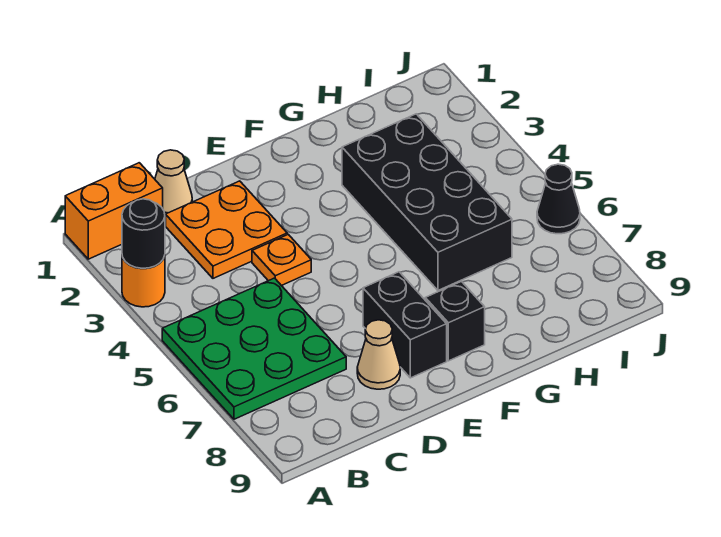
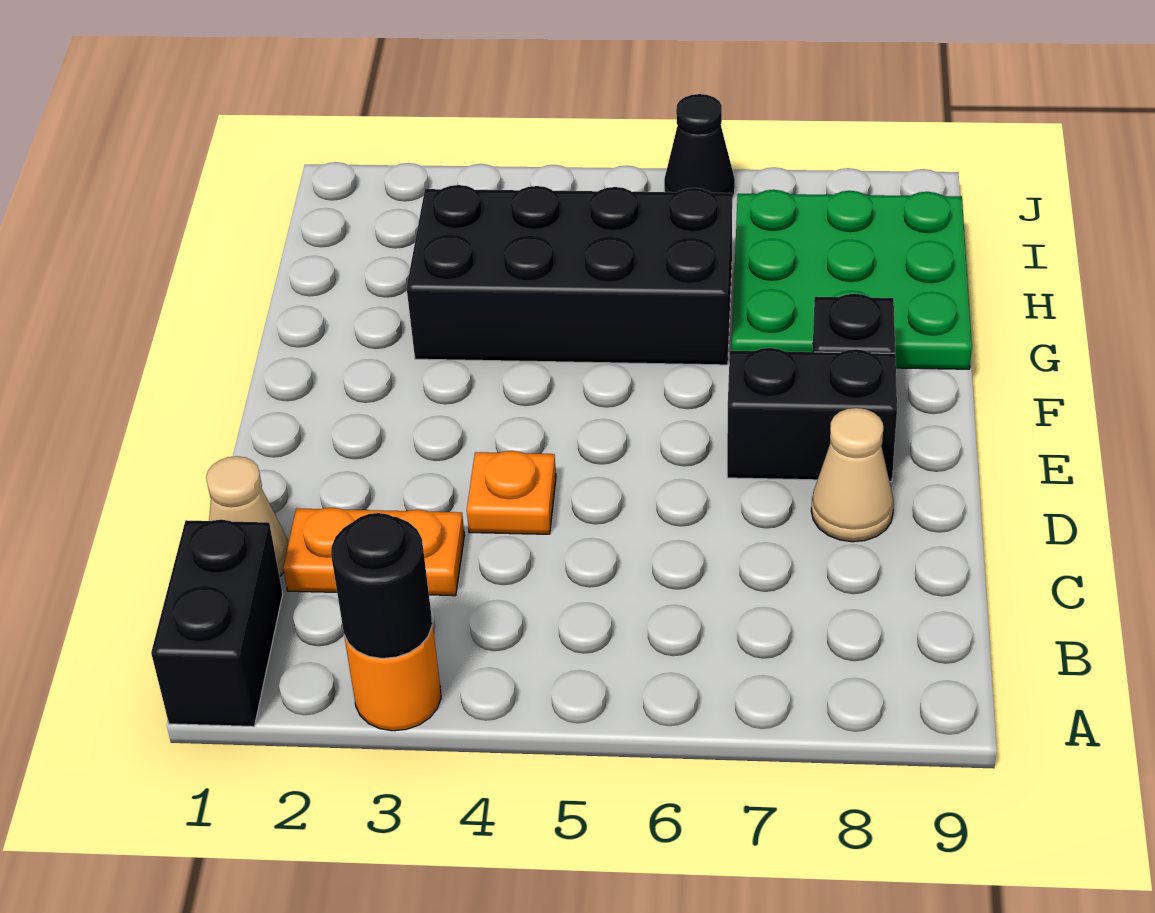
orange brick A1:B1 level 1 -> black brick A1:B1 level 1
green plate A5:C7 level 1 -> green plate G7:I9 level 1
orange plate C2:D3 level 1 -> orange plate C2:C3 level 1

